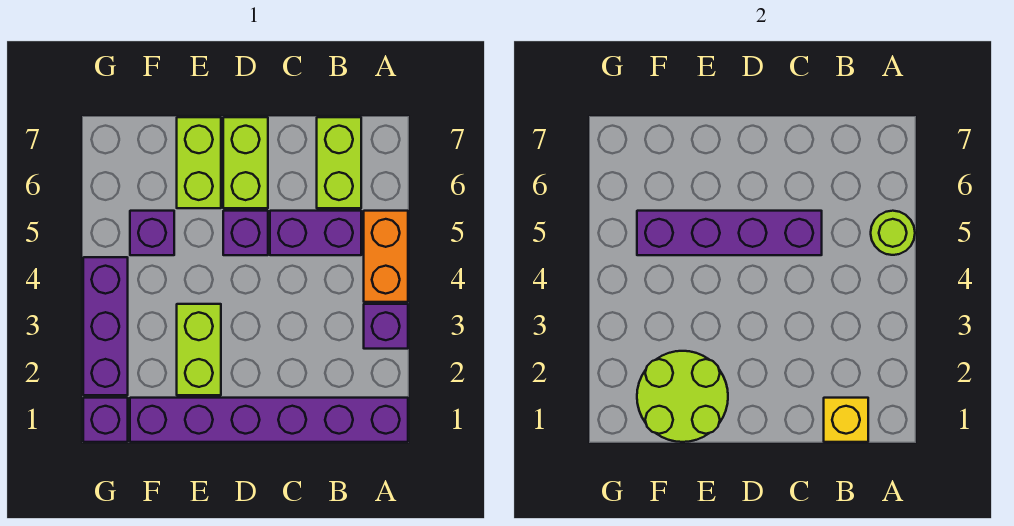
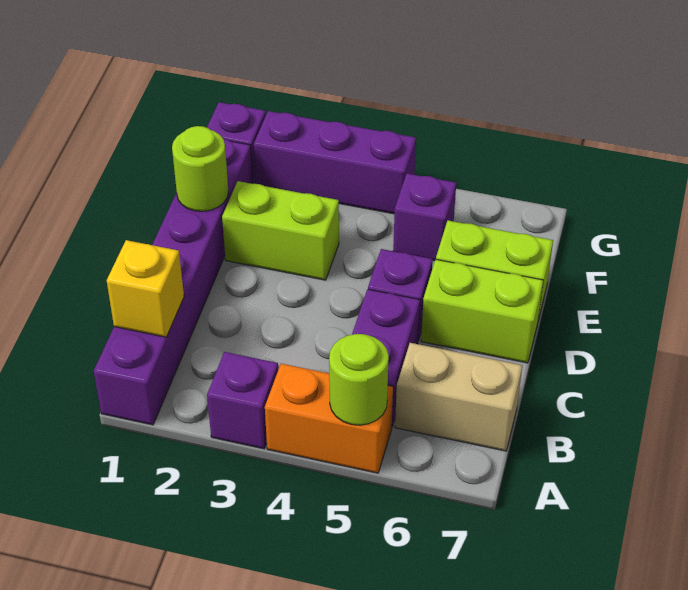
lime brick B6:B7 level 1 -> tan brick B6:B7 level 1
purple brick C5:F5 level 2 -> none
lime round brick E1:F2 level 2 -> lime round brick E1 level 2

